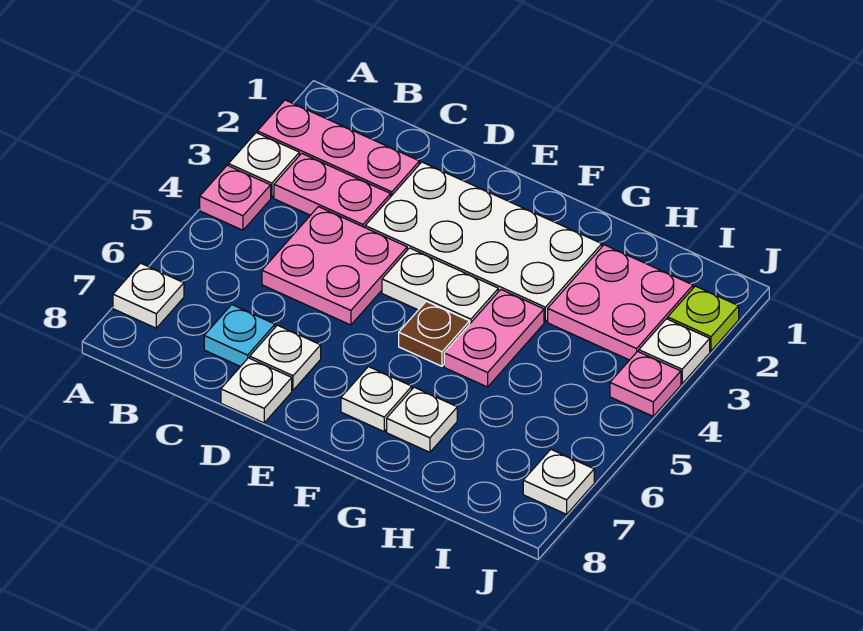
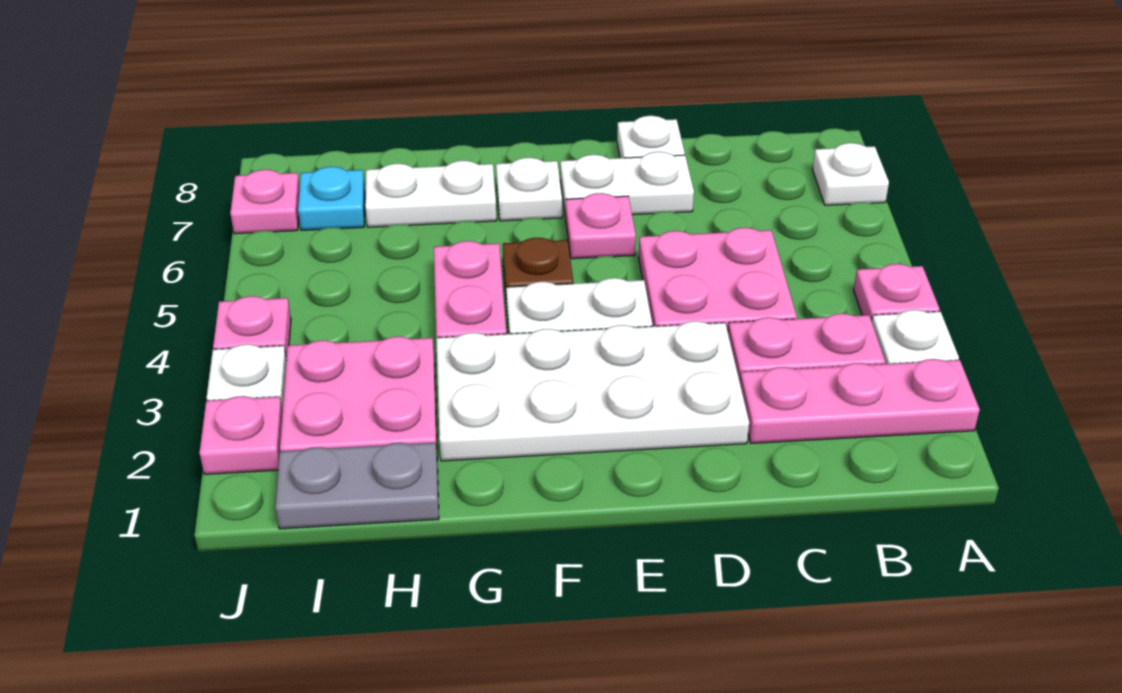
cyan plate C7 level 1 -> cyan plate I7 level 1
white plate D7 level 1 -> white plate D7:E7 level 1
none -> pink plate E6 level 1
white plate G7 level 1 -> white plate G7:H7 level 1
none -> grey plate H1:I1 level 1
lime plate J2 level 1 -> pink plate J2 level 1
white plate J7 level 1 -> pink plate J7 level 1

